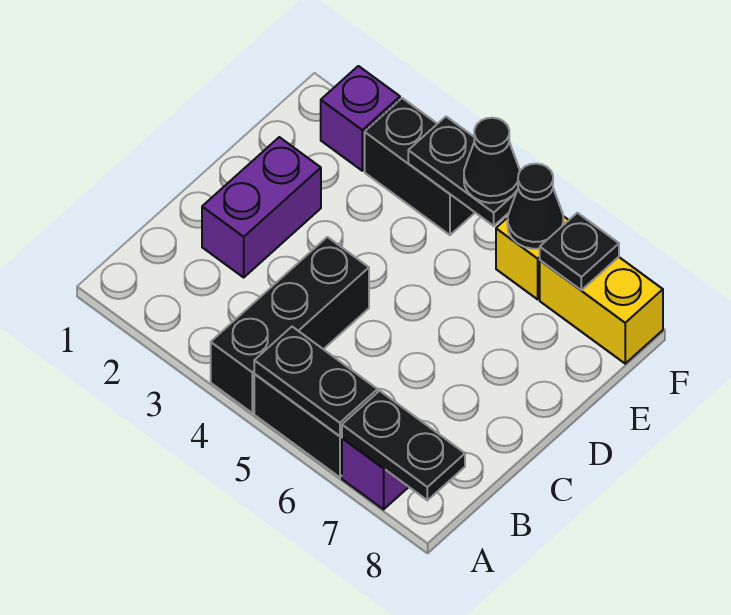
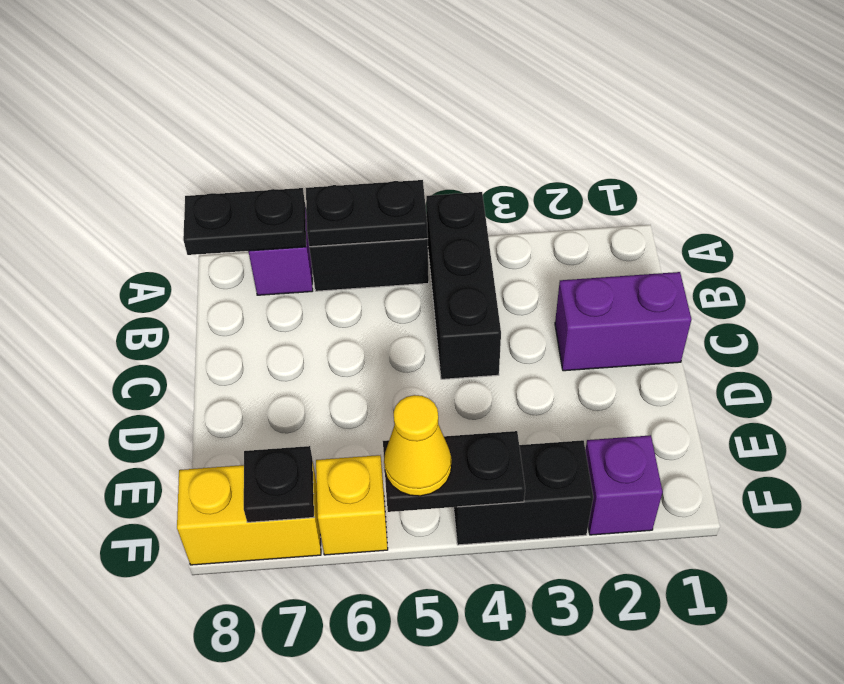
purple brick C2:D2 level 1 -> purple brick C1:C2 level 1
black cone F5 level 3 -> yellow cone F5 level 3
black cone F6 level 2 -> none

